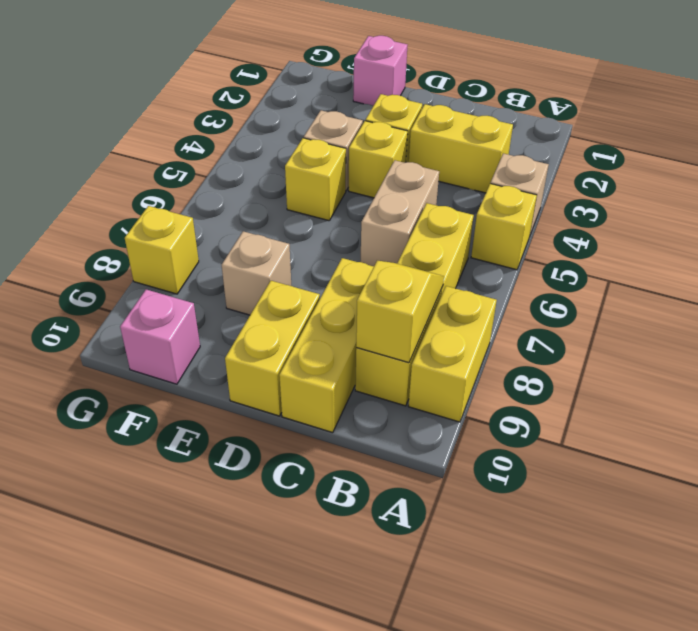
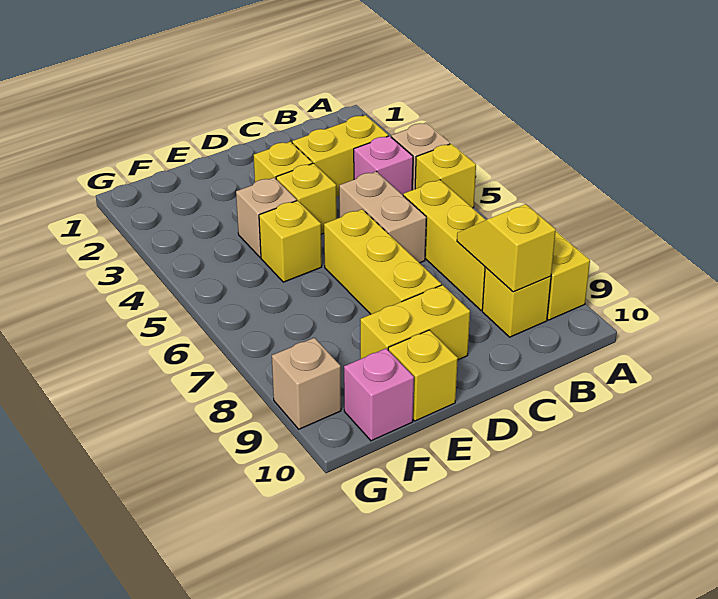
yellow brick C8:C10 level 1 -> yellow brick D6:D8 level 1
yellow brick D9:D10 level 1 -> yellow brick D9:E9 level 1
pink brick E1 level 1 -> pink brick B4 level 1
tan brick E8 level 1 -> tan brick G9 level 1
yellow brick G8 level 1 -> yellow brick E10 level 1

